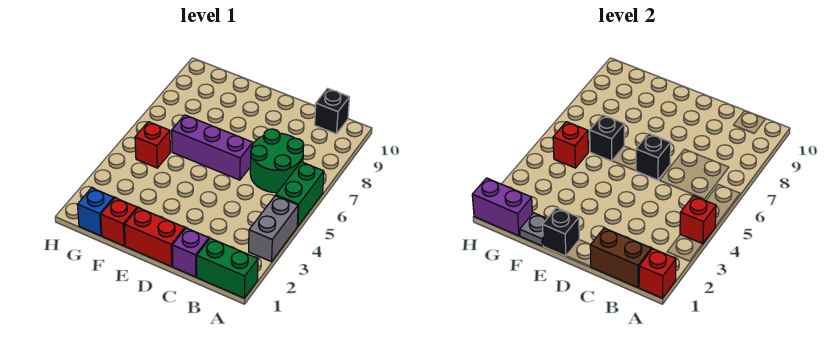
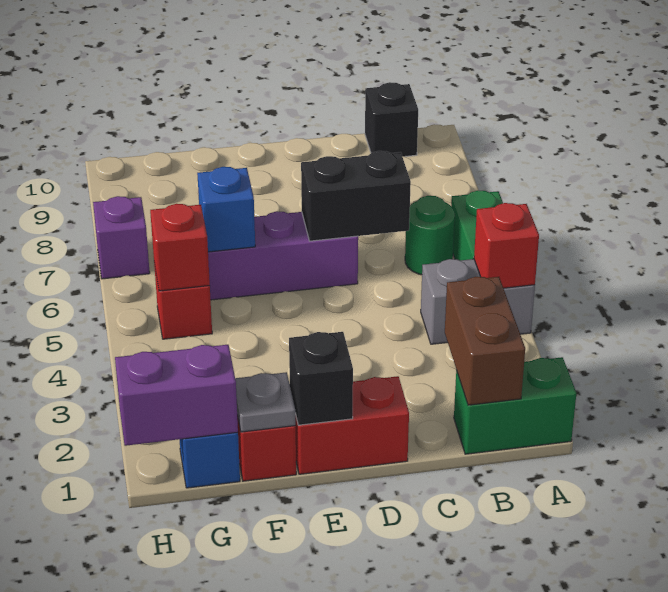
red brick A1 level 2 -> none
grey brick A3:A4 level 1 -> grey brick A4:B4 level 1
brown brick B1:C1 level 2 -> brown brick B1:B2 level 2
green round brick B6:C7 level 1 -> green round brick B6 level 1
purple brick C1 level 1 -> purple brick H7 level 1
black brick D6 level 2 -> black brick C6:D6 level 2
black brick F6 level 2 -> blue brick F6 level 2

